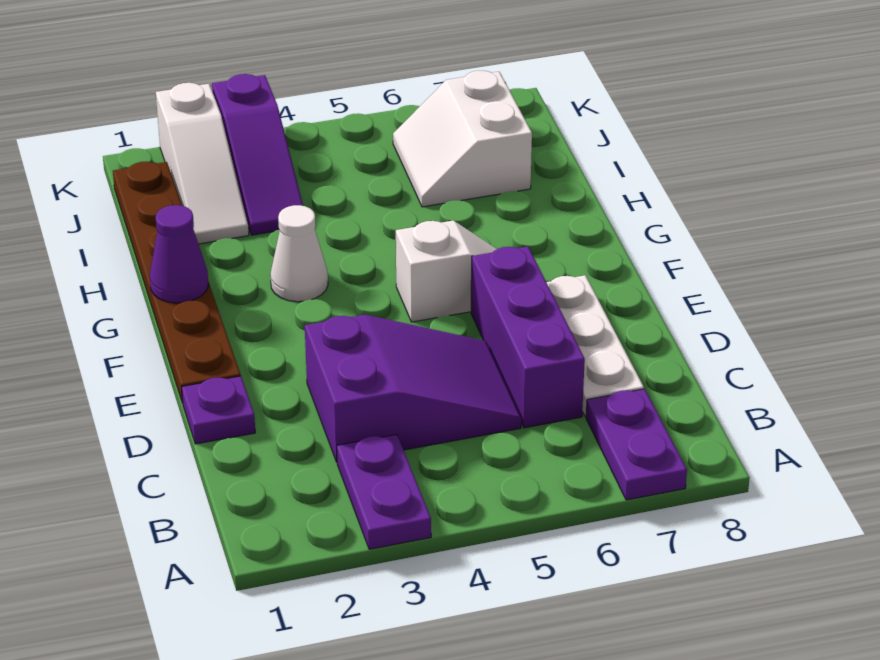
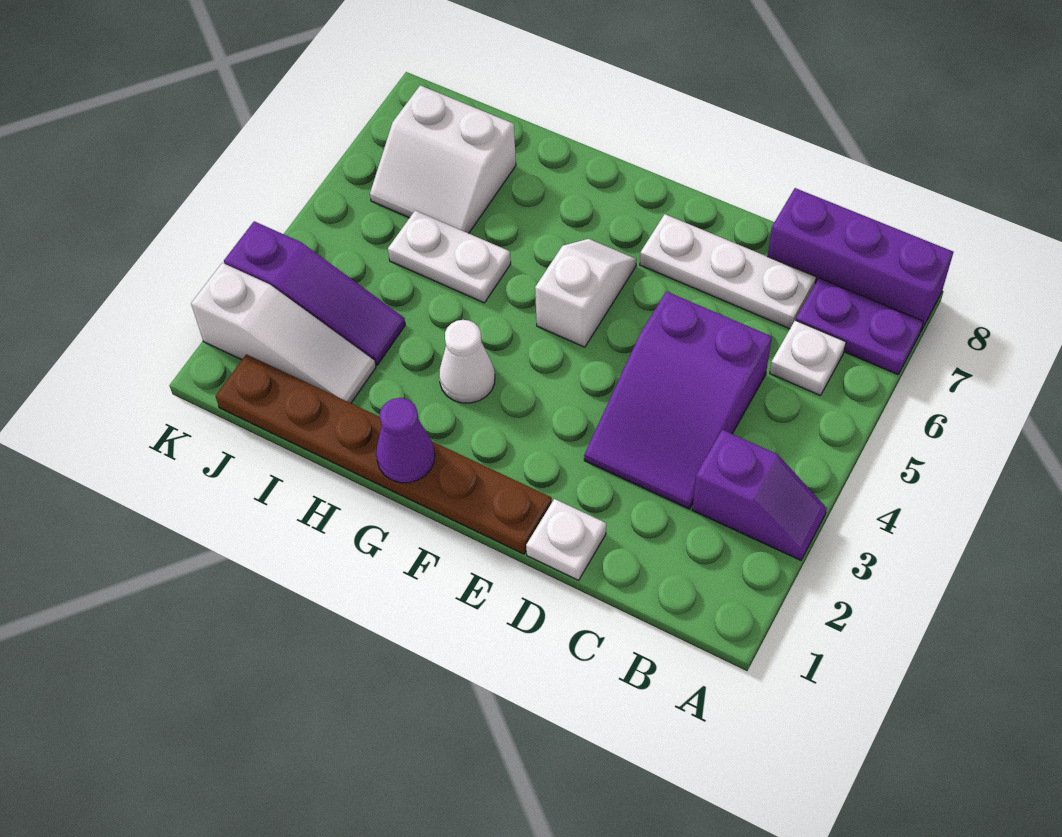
purple plate A3:B3 level 1 -> purple slope A3:B3 level 1 top B
none -> white plate B6 level 1
purple slope C3:D5 level 1 top 3 -> purple slope C3:D5 level 1 top 5
purple brick C6:E6 level 1 -> purple brick A8:C8 level 1
purple plate D1 level 1 -> white plate D1 level 1
none -> white plate H5:I5 level 1

